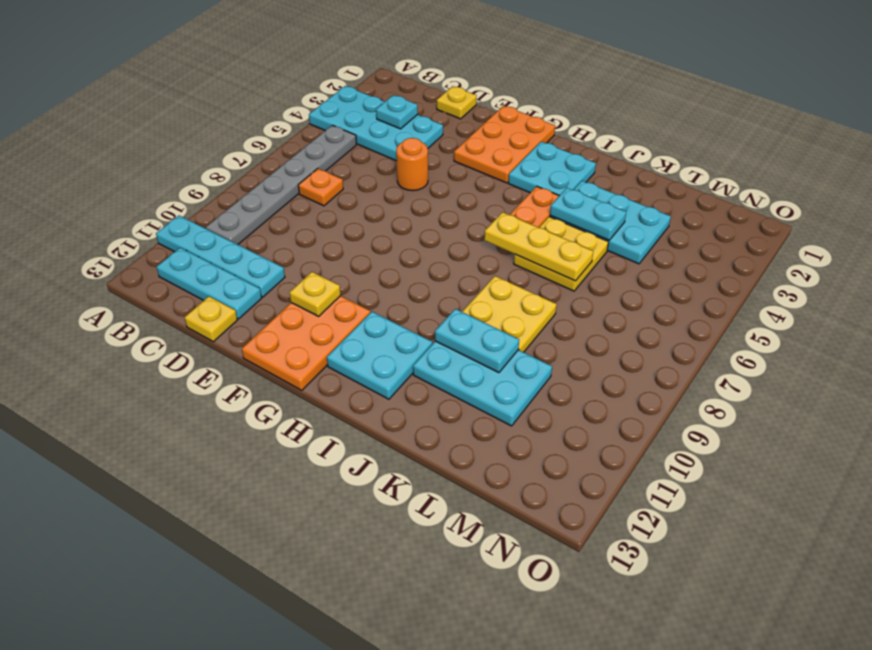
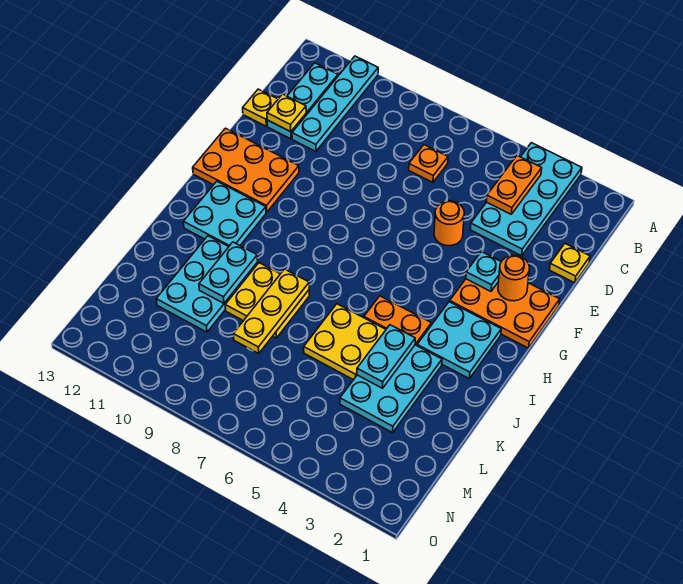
none -> orange plate B4:C4 level 2
grey plate B5:B10 level 1 -> none
cyan plate C3 level 2 -> cyan plate F3 level 2
none -> orange round brick F2 level 2
yellow plate F11 level 2 -> yellow plate D12 level 2
yellow plate I6:K6 level 2 -> yellow plate J8:L8 level 2

